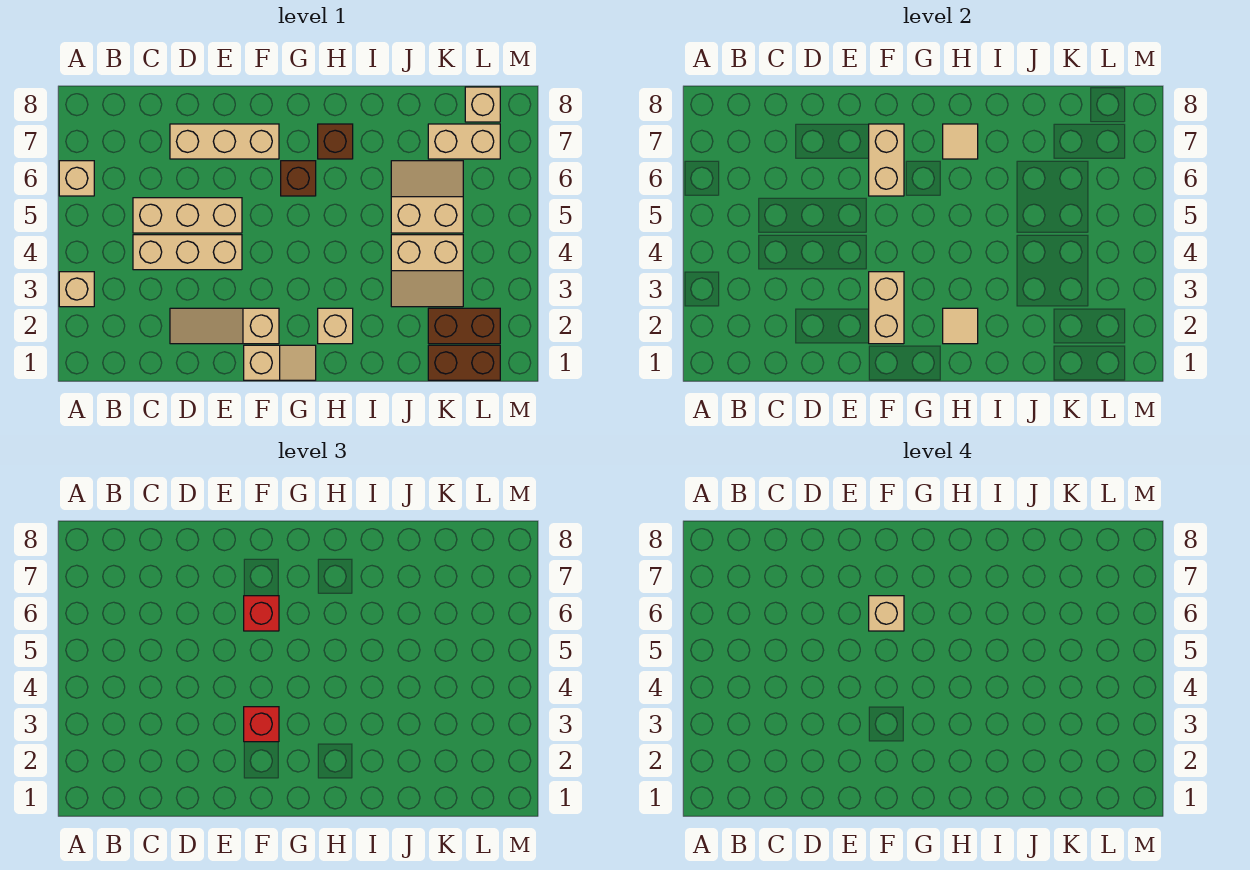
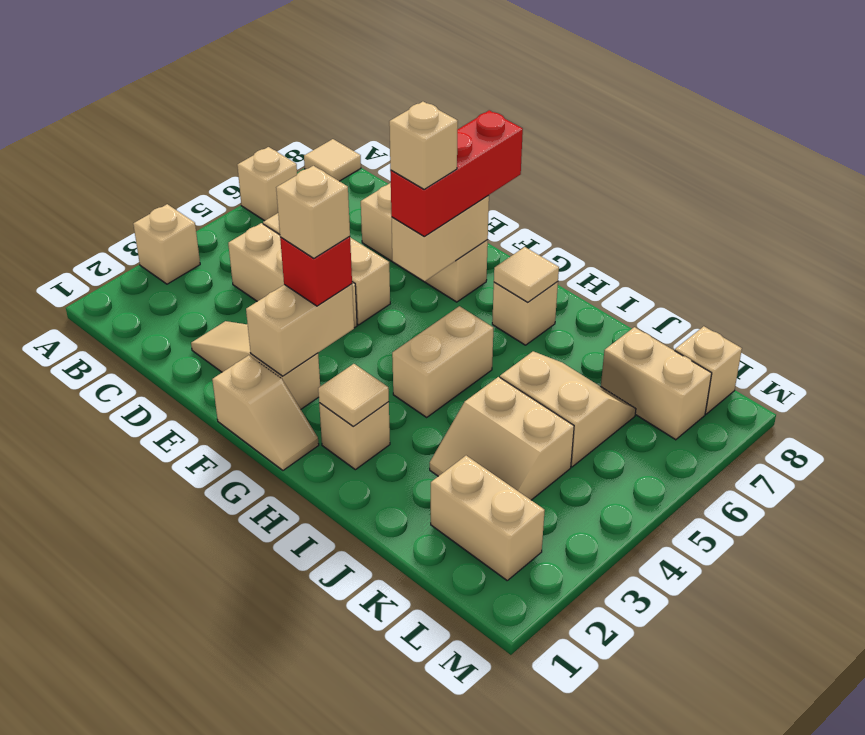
none -> tan tile A8 level 1
none -> tan brick F3 level 4
red brick F6 level 3 -> red brick F6:F8 level 3
brown brick G6 level 1 -> none
none -> tan brick H4:H5 level 1
brown brick H7 level 1 -> tan brick H7 level 1
brown brick K1:L1 level 1 -> none
brown brick K2:L2 level 1 -> tan brick K2:L2 level 1

